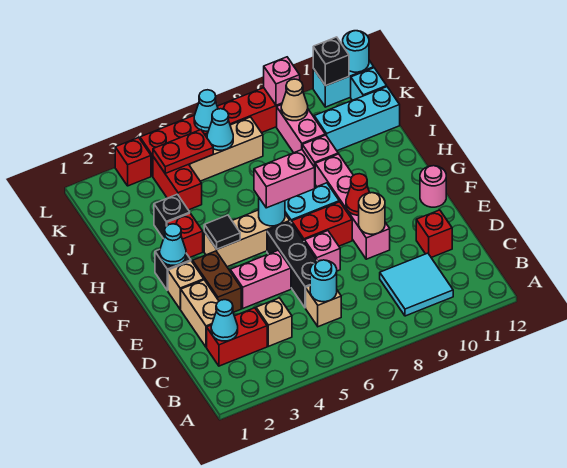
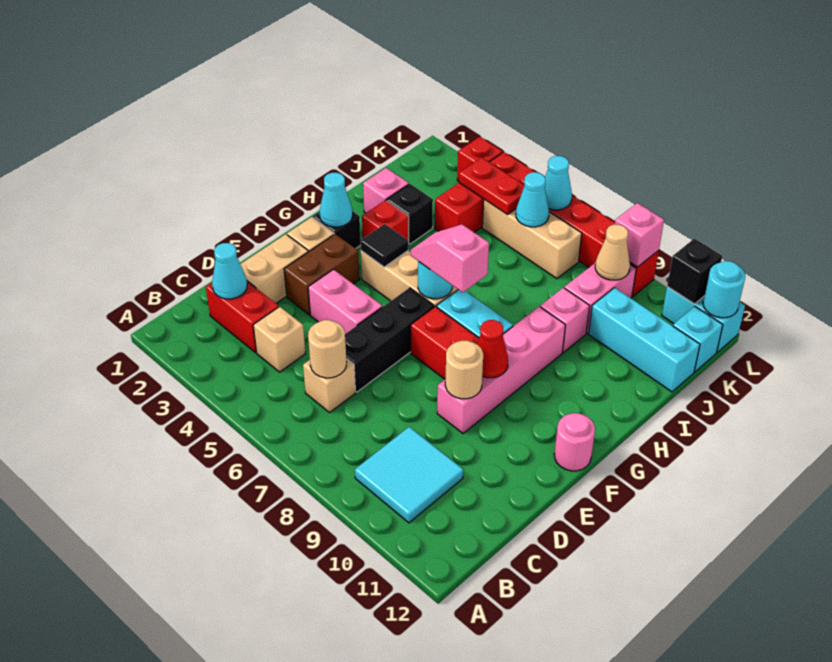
cyan round brick C6 level 2 -> tan round brick C6 level 2
red brick D11 level 1 -> none
pink brick E7 level 1 -> pink brick I2 level 1
pink brick G6:G7 level 3 -> pink slope G6:G7 level 3 top 7

